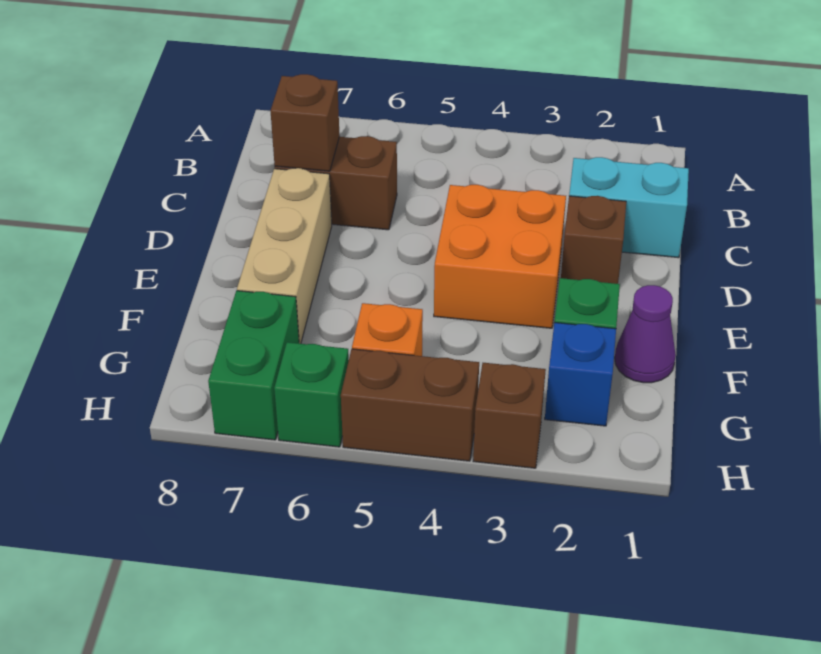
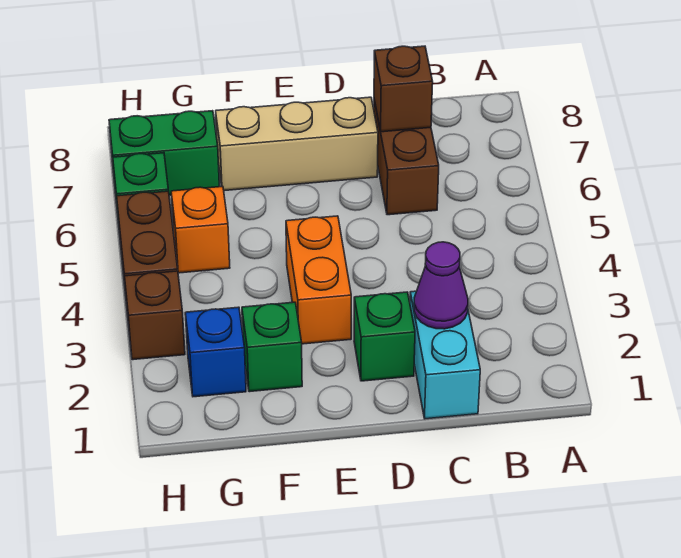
brown brick D2 level 1 -> green brick D2 level 1
orange brick D3:E4 level 1 -> orange brick E3:E4 level 1
purple cone F1 level 1 -> purple cone C2 level 2

